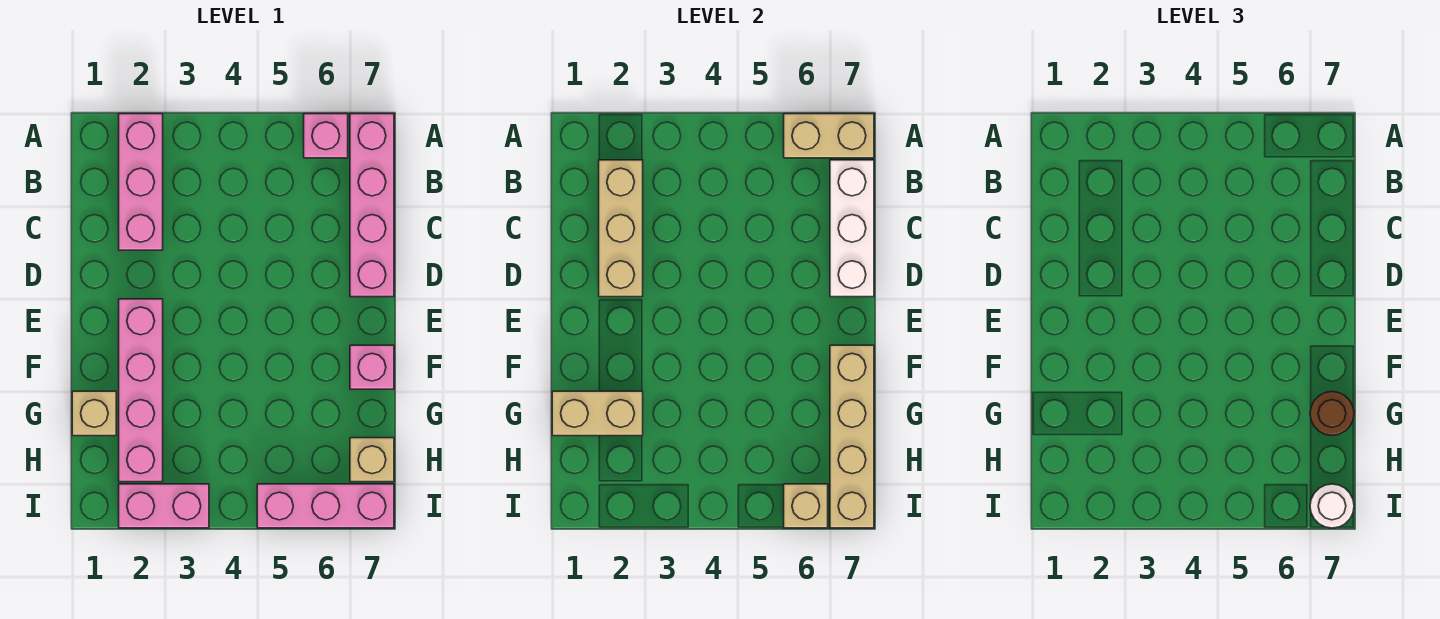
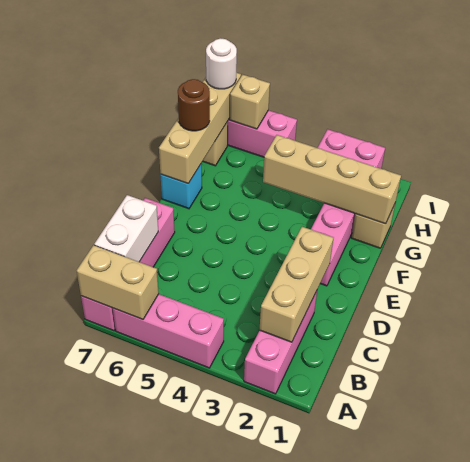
pink brick A6 level 1 -> pink brick A4:A6 level 1
white brick B7:D7 level 2 -> white brick B7:C7 level 2
pink brick F7 level 1 -> cyan brick F7 level 1
tan brick G1:G2 level 2 -> tan brick G1:G4 level 2

